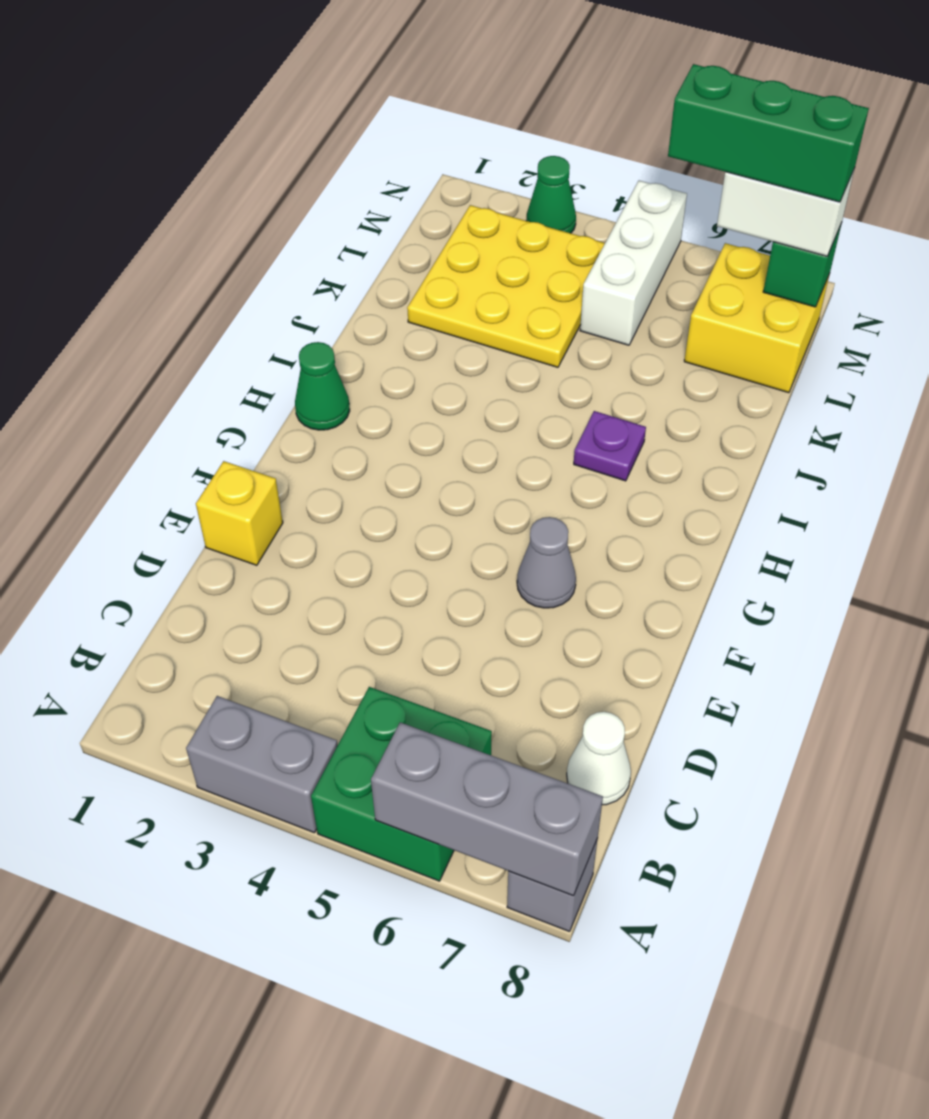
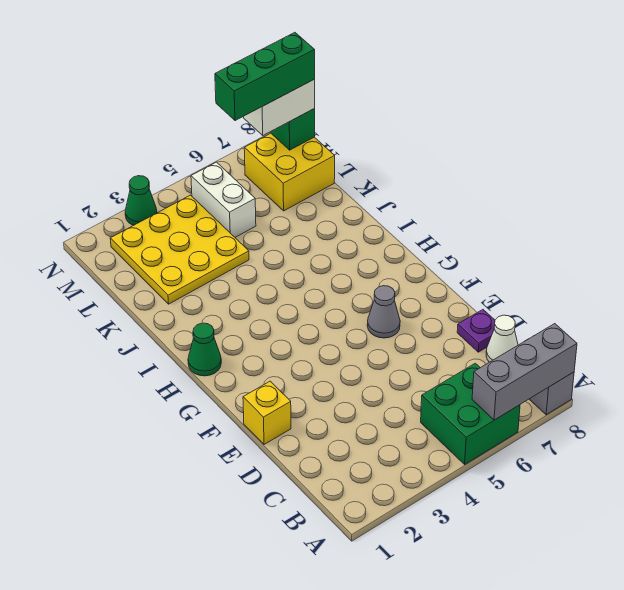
grey brick A3:A4 level 1 -> none
purple plate I6 level 1 -> purple plate D8 level 1
white brick L5:N5 level 1 -> white brick L5:M5 level 1

